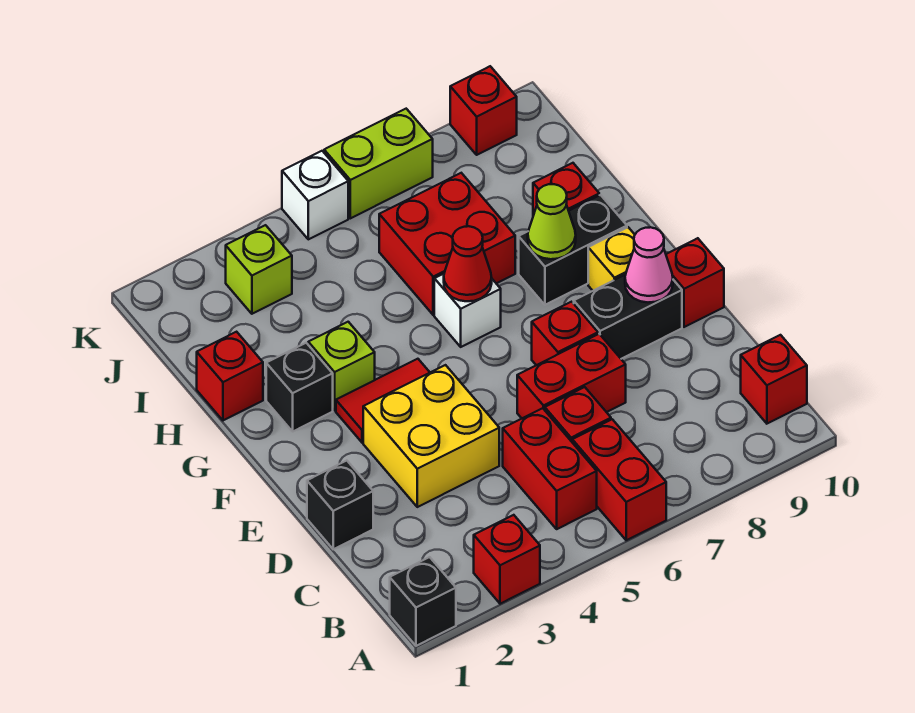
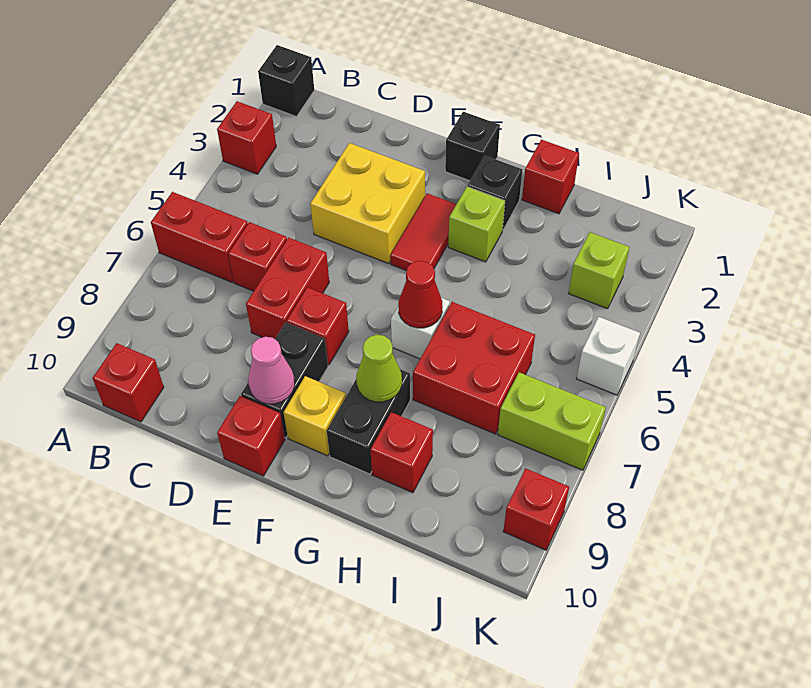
red brick B5:C5 level 1 -> none
black brick D1 level 1 -> black brick F1 level 1
lime brick K6:K7 level 1 -> lime brick J7:K7 level 1

